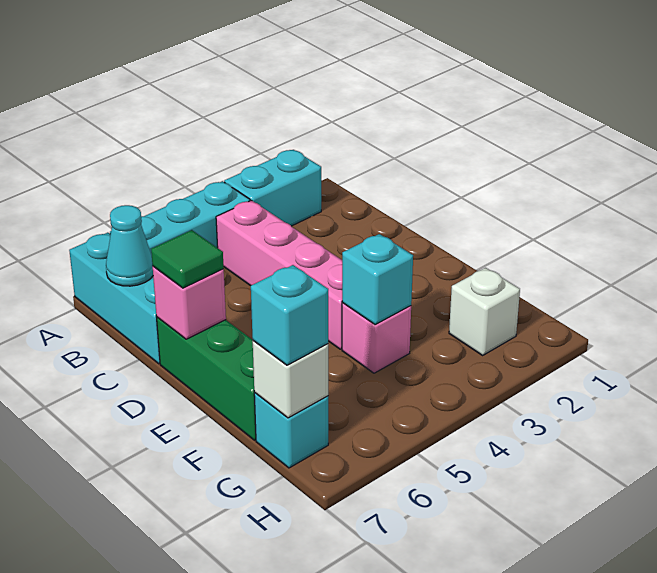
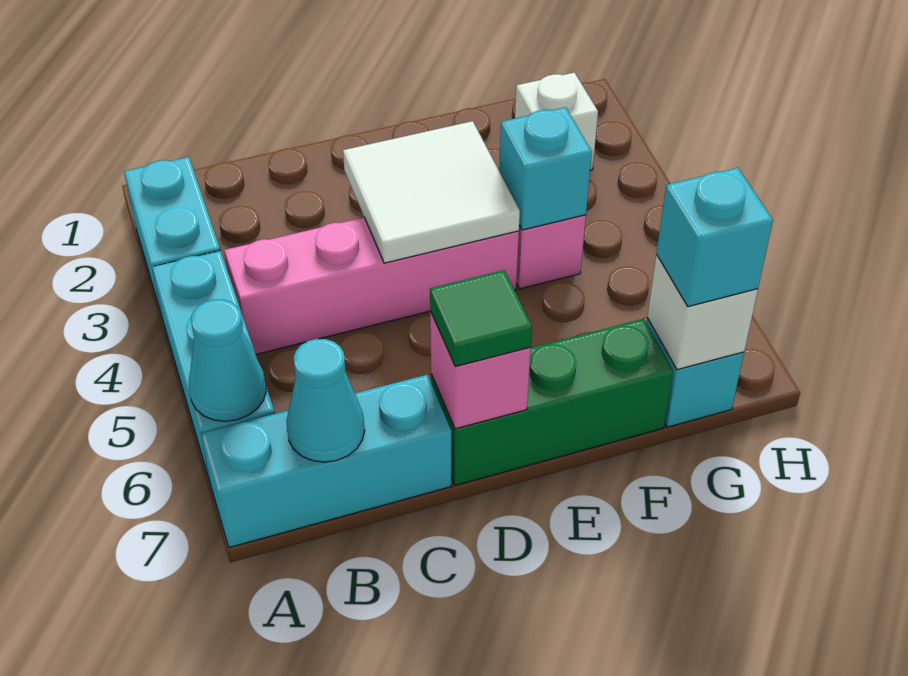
none -> cyan cone A6 level 2
none -> white tile D3:E4 level 2

